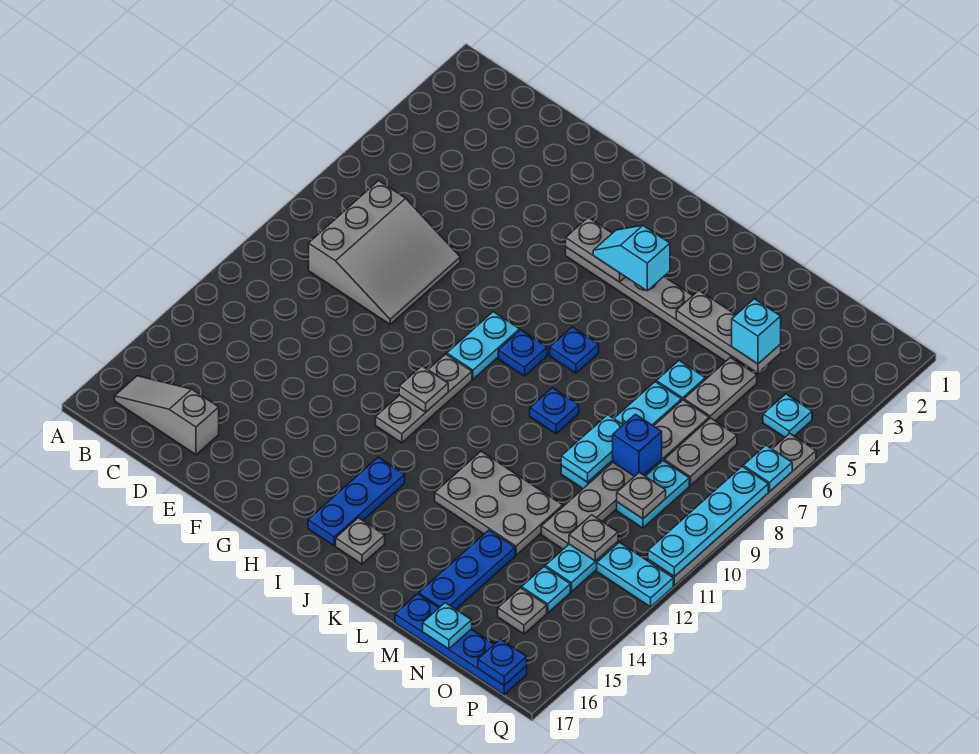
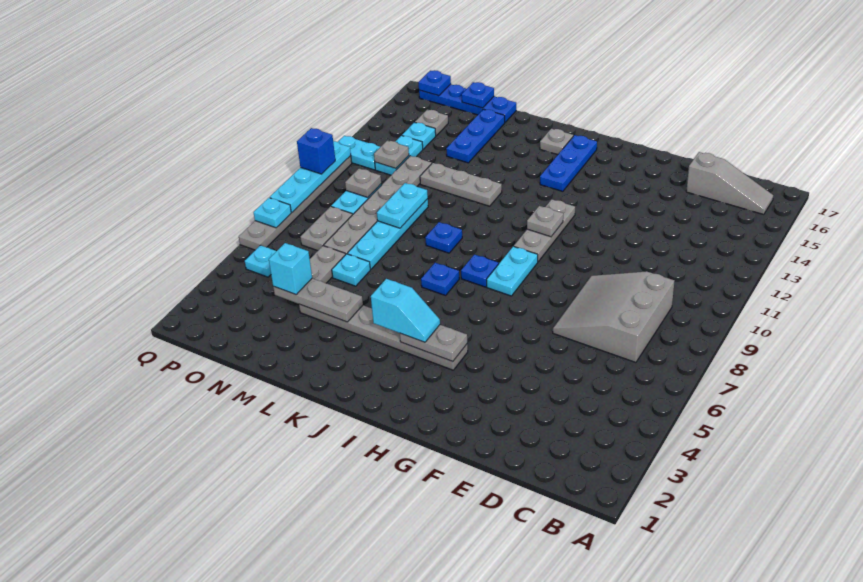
grey plate K12:M13 level 1 -> grey plate K12:M12 level 1
blue brick N9 level 2 -> blue brick Q10 level 3
cyan plate N17 level 2 -> blue plate N17 level 2

